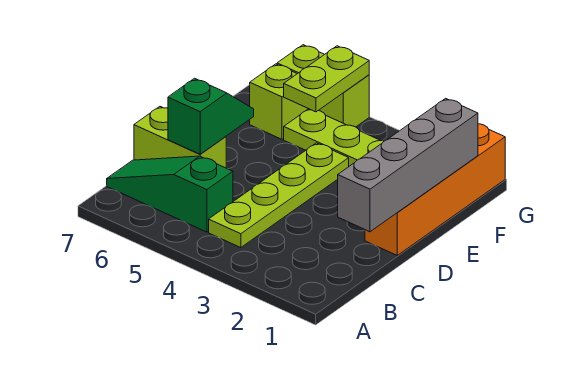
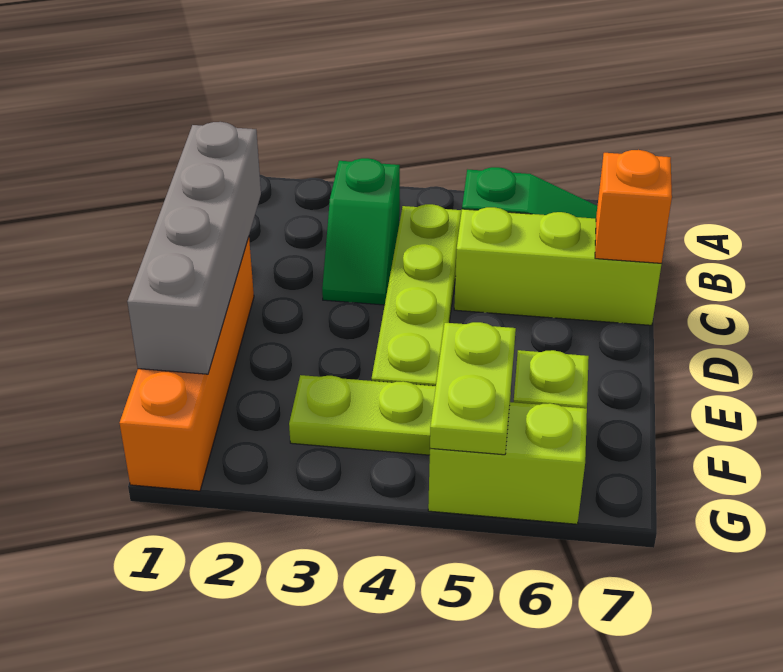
lime brick C6:C7 level 1 -> lime brick C5:C7 level 1
green slope C6:D6 level 2 top C -> green slope B3:C3 level 1 top B
none -> orange brick C7 level 2

